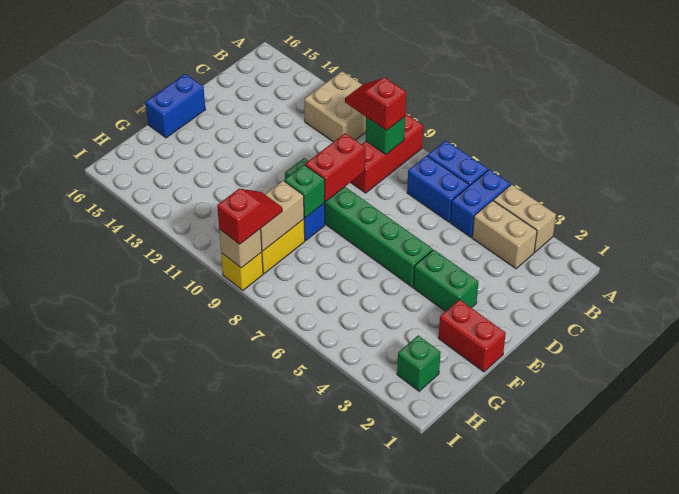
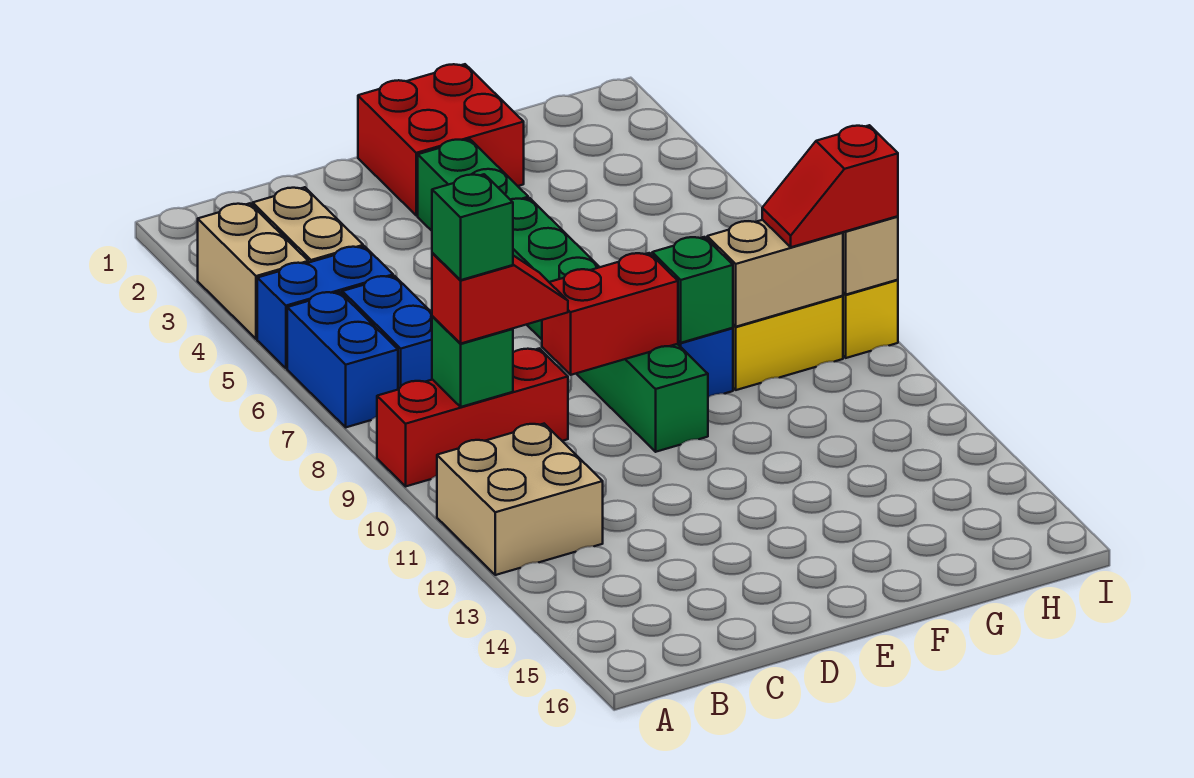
red slope B9:B10 level 3 top 9 -> red slope B9:C9 level 3 top B
blue brick E16:F16 level 1 -> none
red brick F1:F2 level 1 -> red brick E1:F2 level 1
green brick H2 level 1 -> green brick B9 level 4

